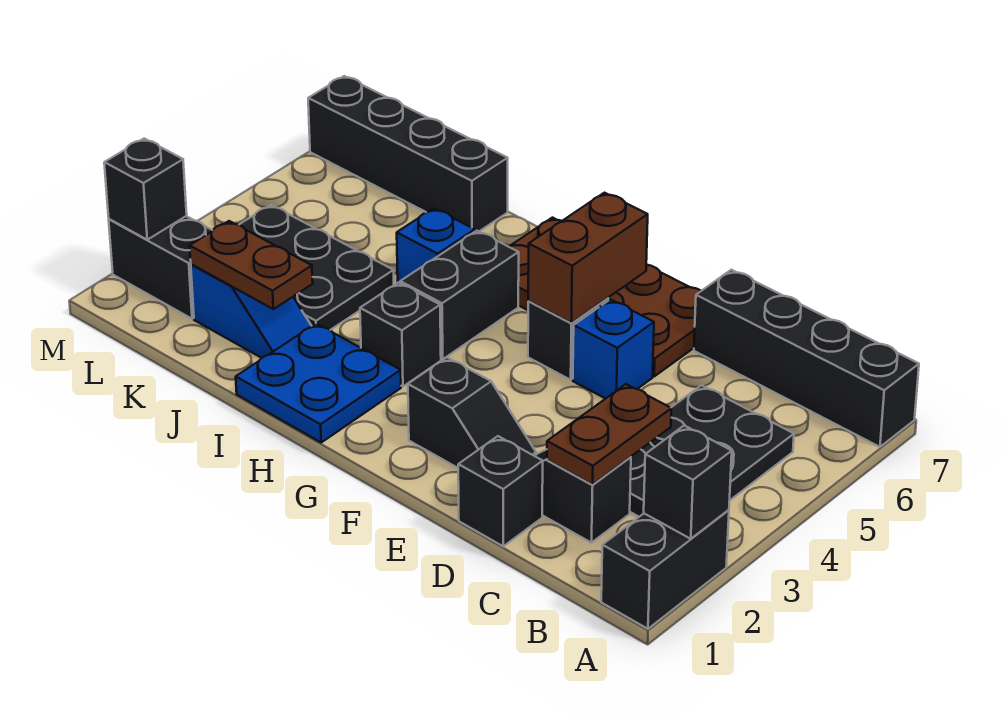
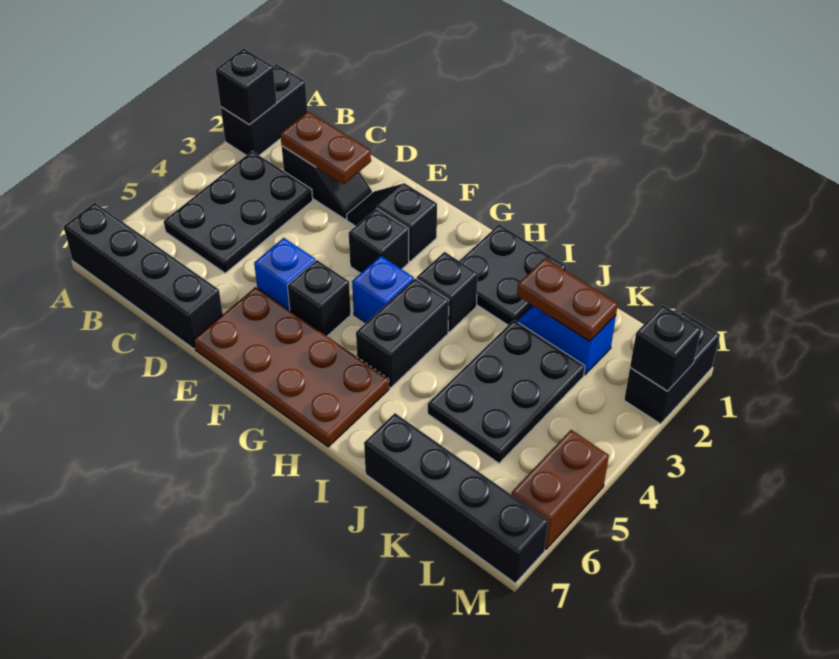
brown plate C2:C3 level 2 -> brown plate C2:D2 level 2
black brick D1 level 1 -> black brick F3 level 1
brown brick F5:F6 level 2 -> brown brick M5:M6 level 1
blue plate H1:I2 level 1 -> black plate H1:I2 level 1
blue brick I5 level 1 -> blue brick G4 level 1
black plate J3:L4 level 1 -> black plate J3:K5 level 1
black brick L2:M2 level 1 -> black brick M1:M2 level 1

